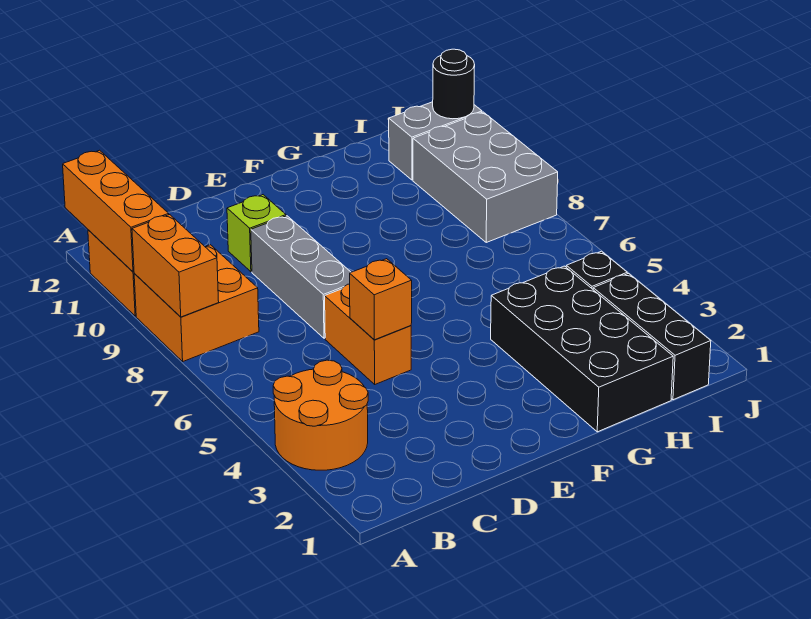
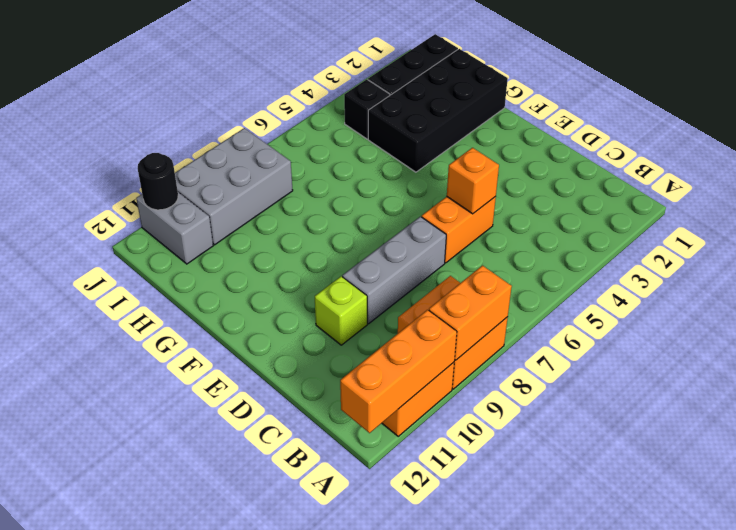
orange round brick A3:B4 level 1 -> none

